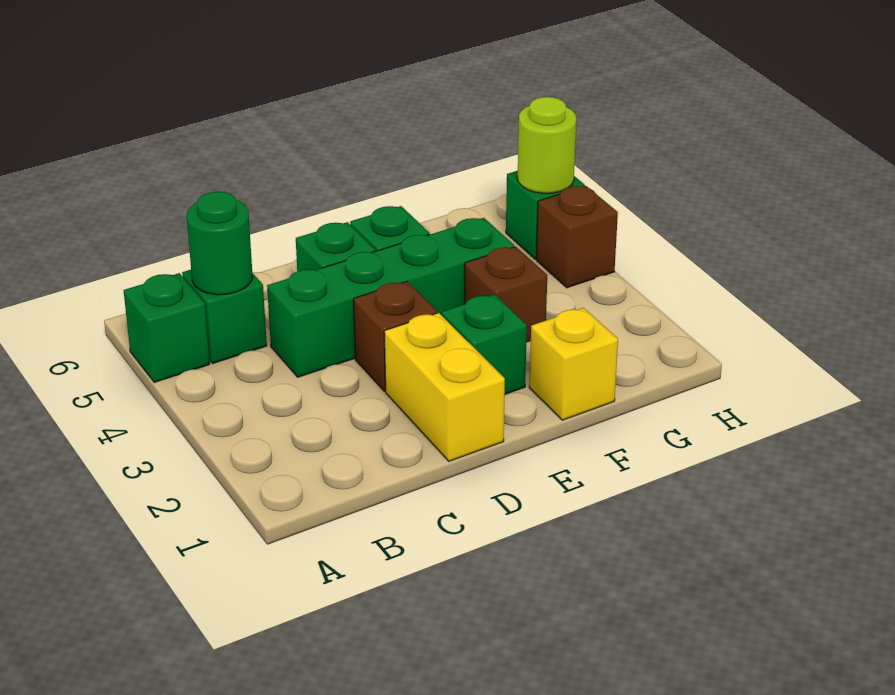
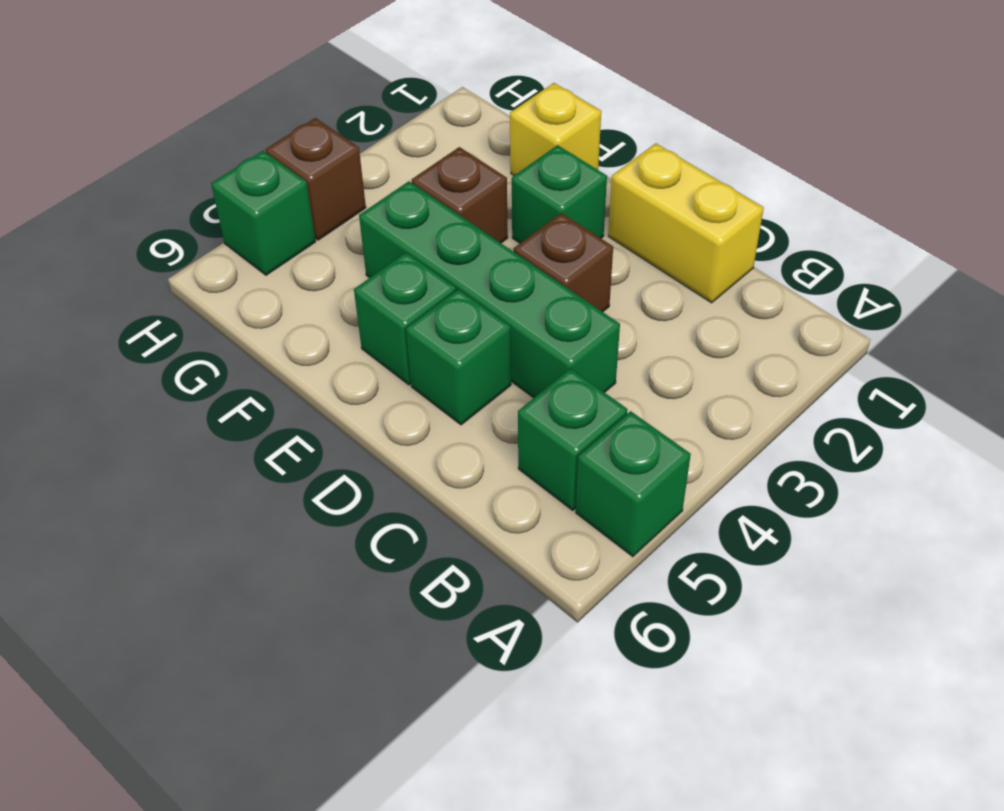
green round brick B5 level 2 -> none
yellow brick D1:D2 level 1 -> yellow brick C1:D1 level 1
lime round brick H5 level 2 -> none

